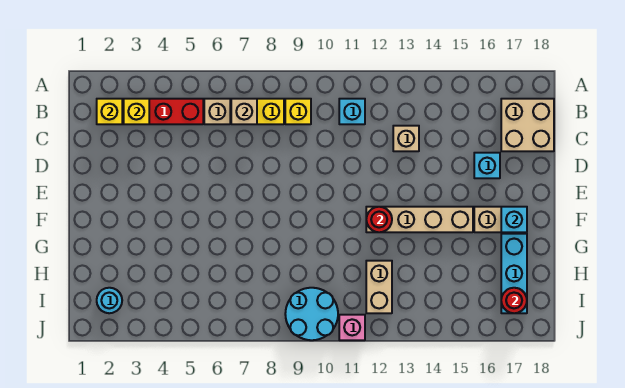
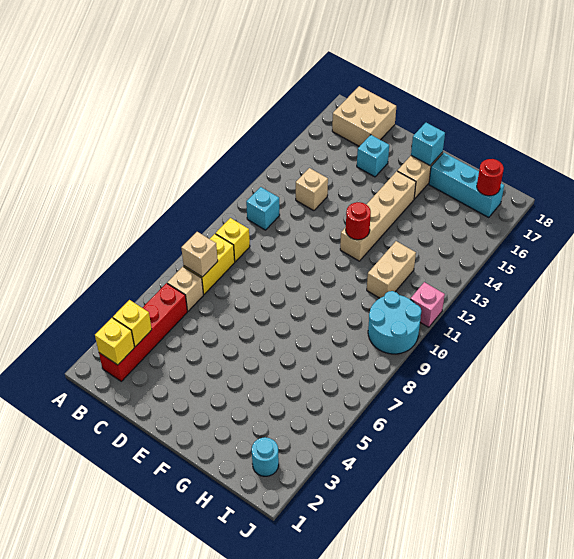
tan brick H12:I12 level 1 -> tan brick H11:H12 level 1

